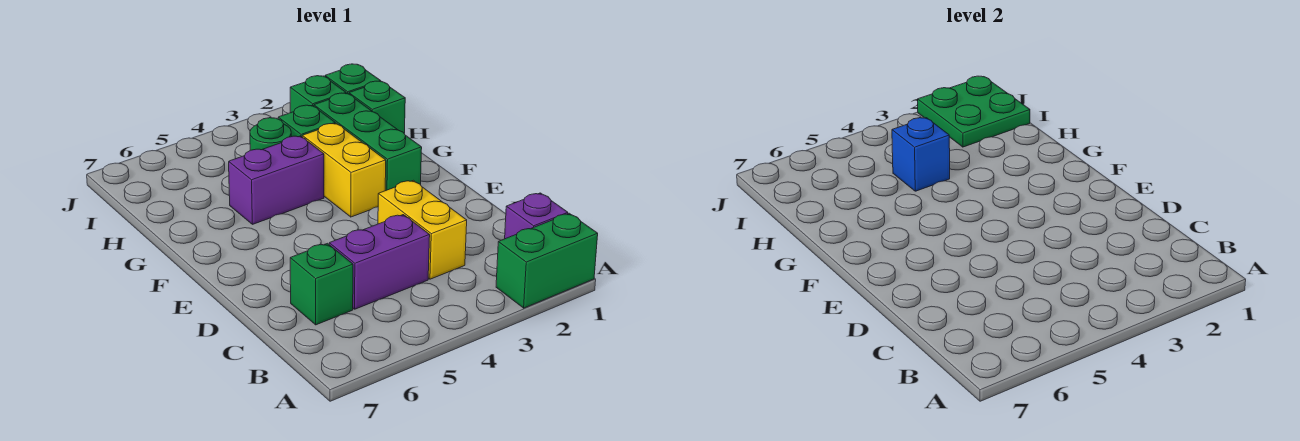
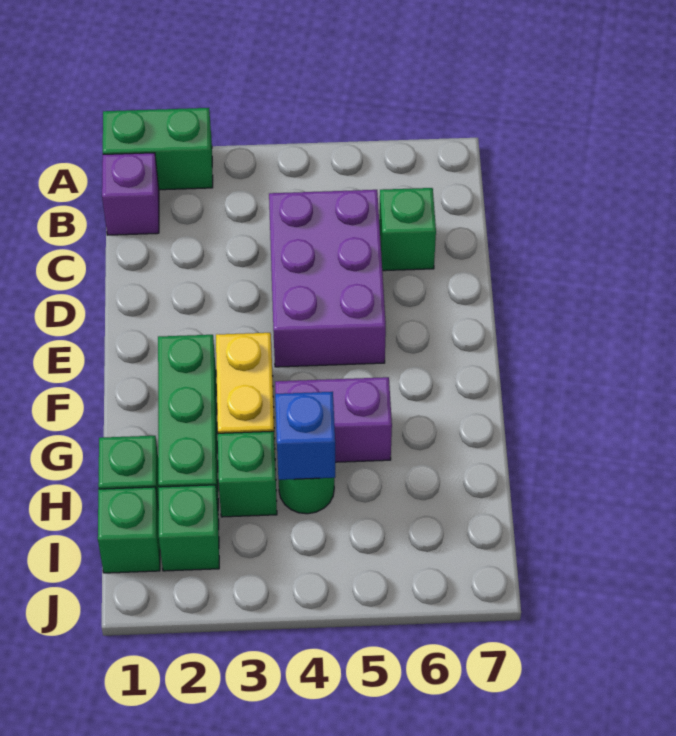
yellow brick C3:D3 level 1 -> none
purple brick C4:C5 level 1 -> purple brick C4:E5 level 1
green plate I1:J2 level 2 -> none

